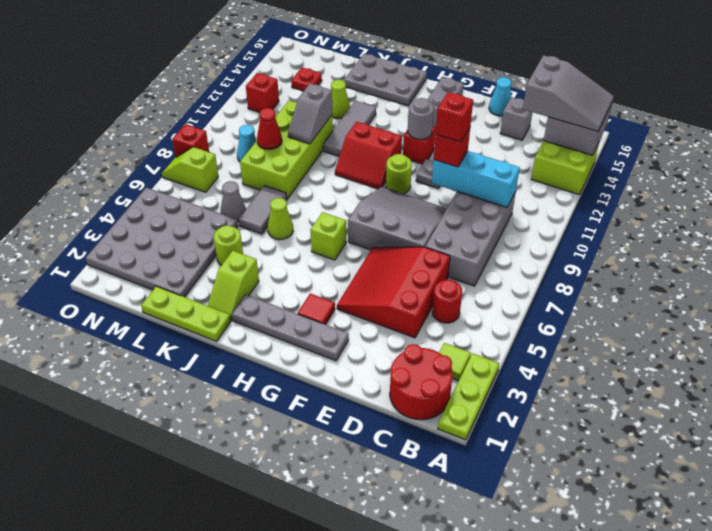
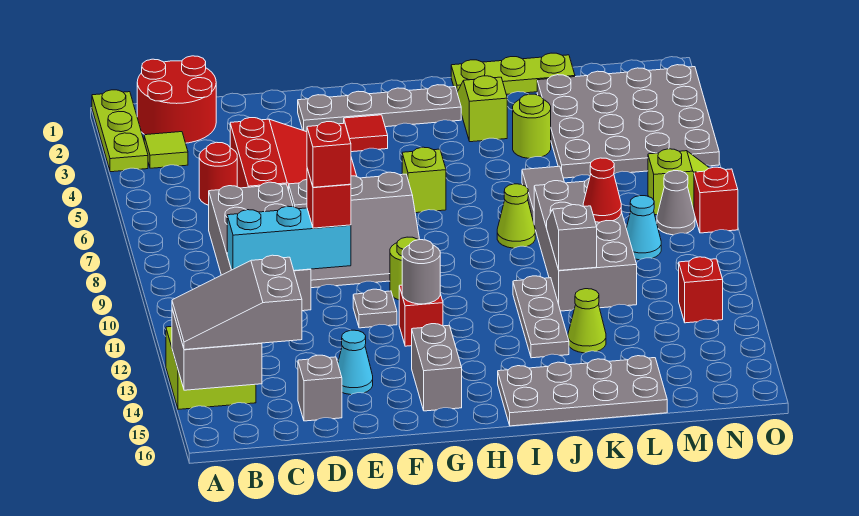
cyan cone E16 level 1 -> cyan cone E14 level 1
red slope H10:I11 level 1 top 11 -> none
grey plate I15:K16 level 1 -> grey plate I15:L16 level 1
lime cone J6 level 1 -> lime cone J8 level 1
grey tile J11:J13 level 1 -> grey plate J11:J13 level 1
lime brick K8:L11 level 1 -> grey brick K8:L11 level 1
grey cone L6 level 1 -> grey cone N8 level 1
red plate M14 level 1 -> none

